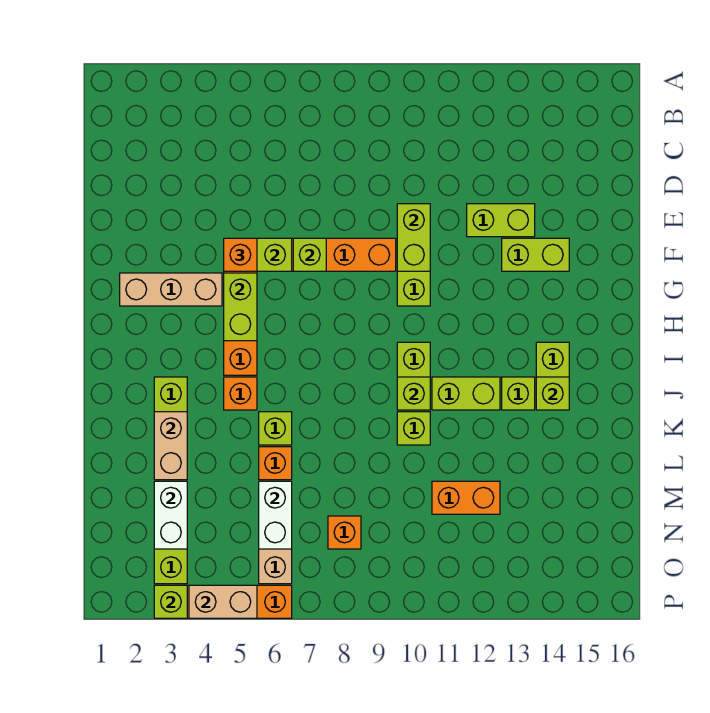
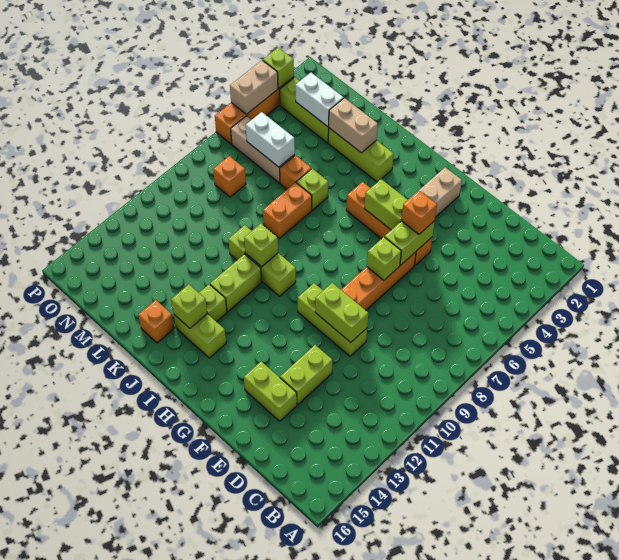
lime brick F13:F14 level 1 -> lime brick E14:F14 level 1
orange brick J5 level 1 -> orange brick K15 level 1
orange brick M11:M12 level 1 -> orange brick K7:K8 level 1

